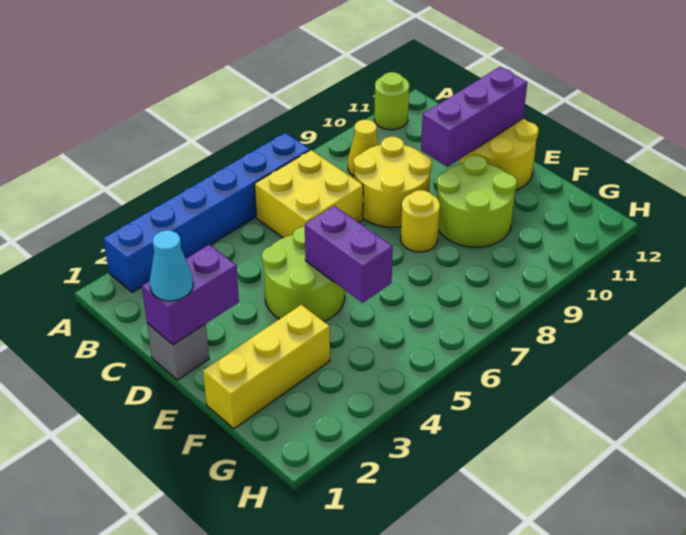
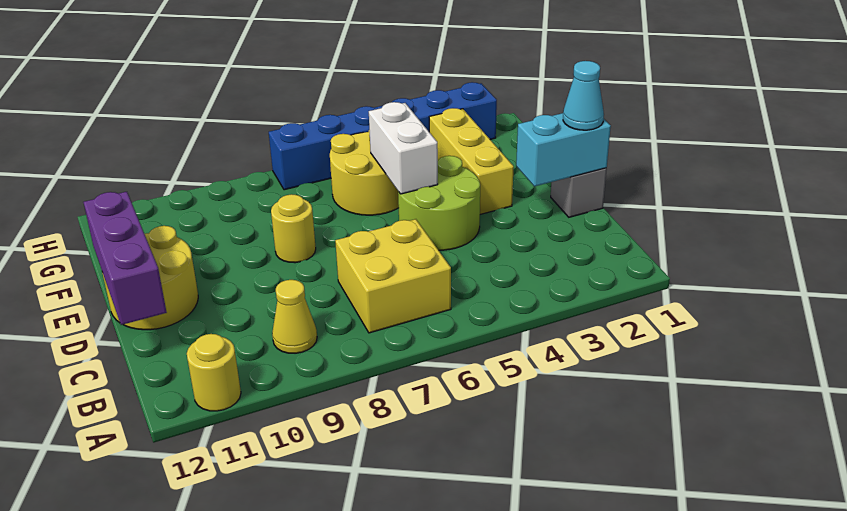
blue brick A2:A7 level 1 -> blue brick H2:H7 level 1
lime round brick A11 level 1 -> yellow round brick A11 level 1
yellow round brick C8:D9 level 1 -> yellow round brick F5:G6 level 1
purple brick D1:D2 level 2 -> cyan brick D1:D2 level 2
purple brick D10:D12 level 2 -> purple brick C12:E12 level 2
purple brick E5:F5 level 2 -> white brick E5:F5 level 2
lime round brick E9:F10 level 1 -> none
yellow brick F1:F3 level 1 -> yellow brick E3:G3 level 1

